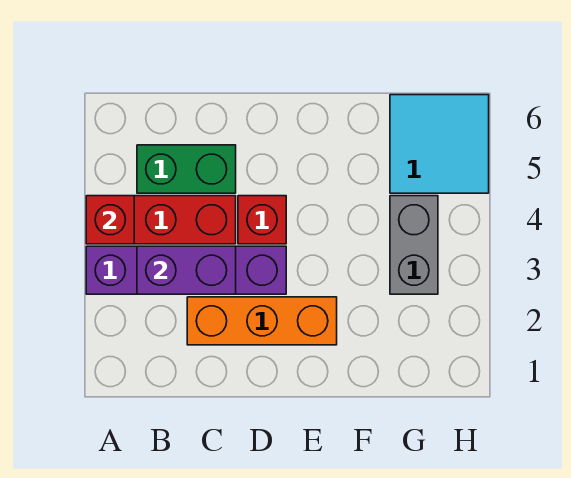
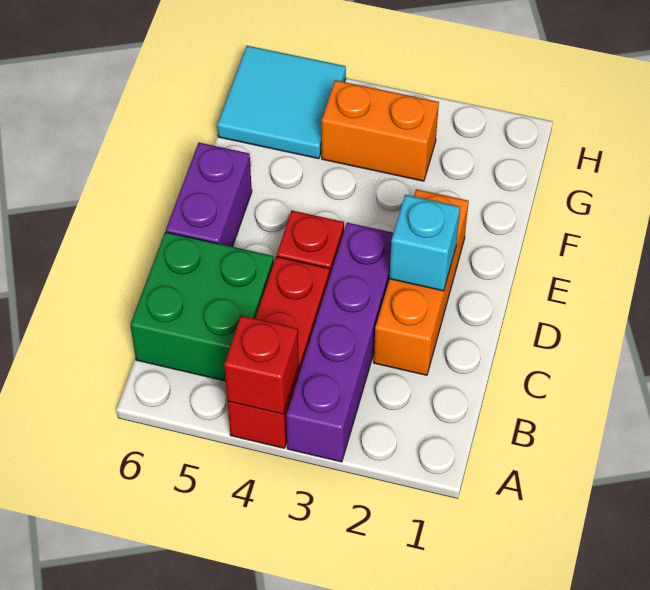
purple brick B3:C3 level 2 -> purple brick D6:E6 level 1
green brick B5:C5 level 1 -> green brick B5:C6 level 1
none -> cyan brick D2 level 2
grey brick G3:G4 level 1 -> orange brick G3:G4 level 1

